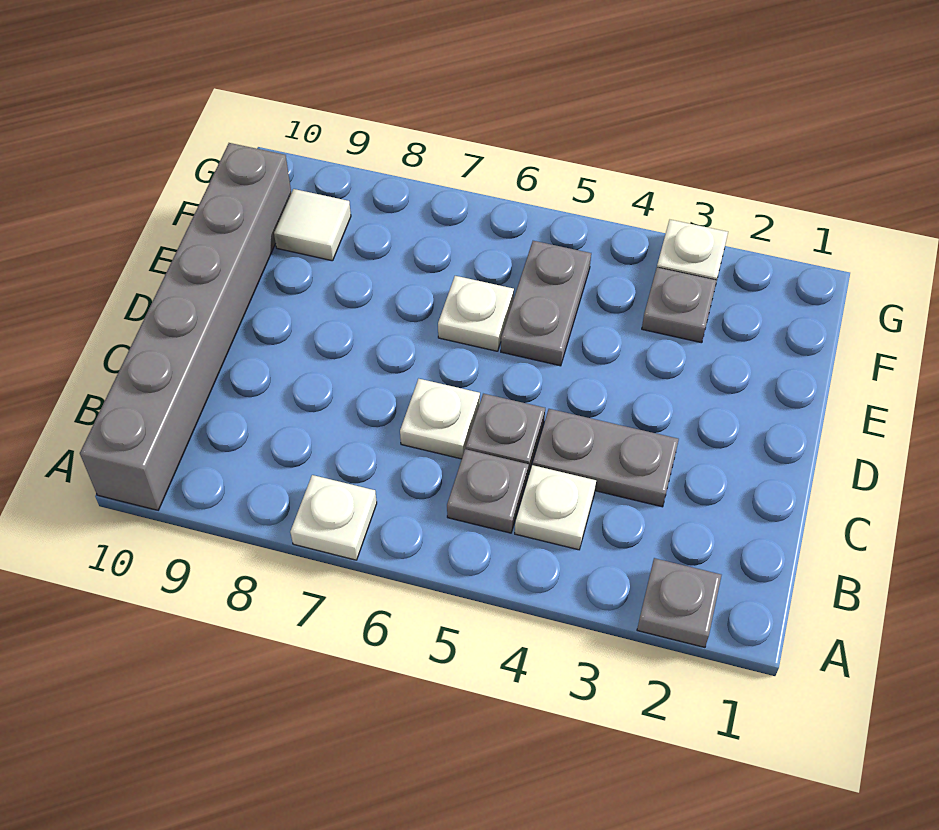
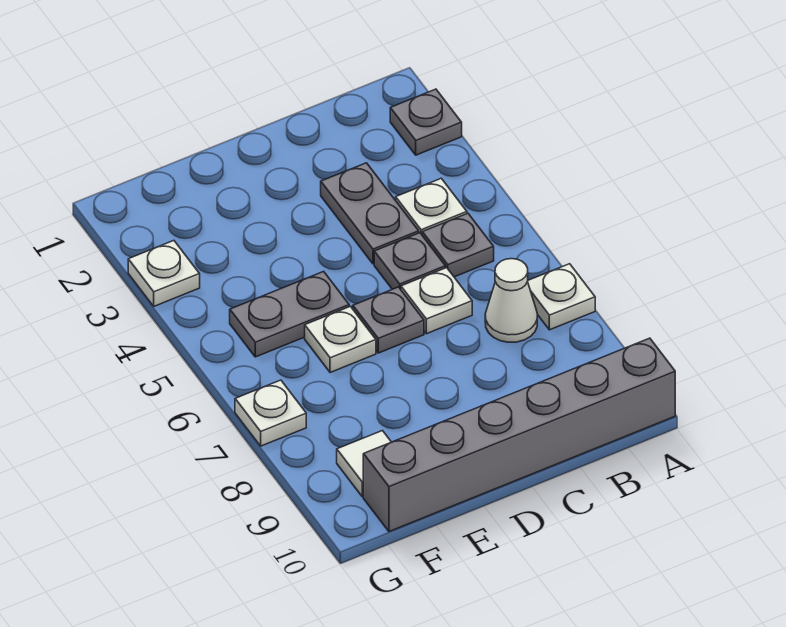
none -> white cone B7 level 1
grey plate F3 level 1 -> grey plate D6 level 1
none -> white plate G7 level 1

